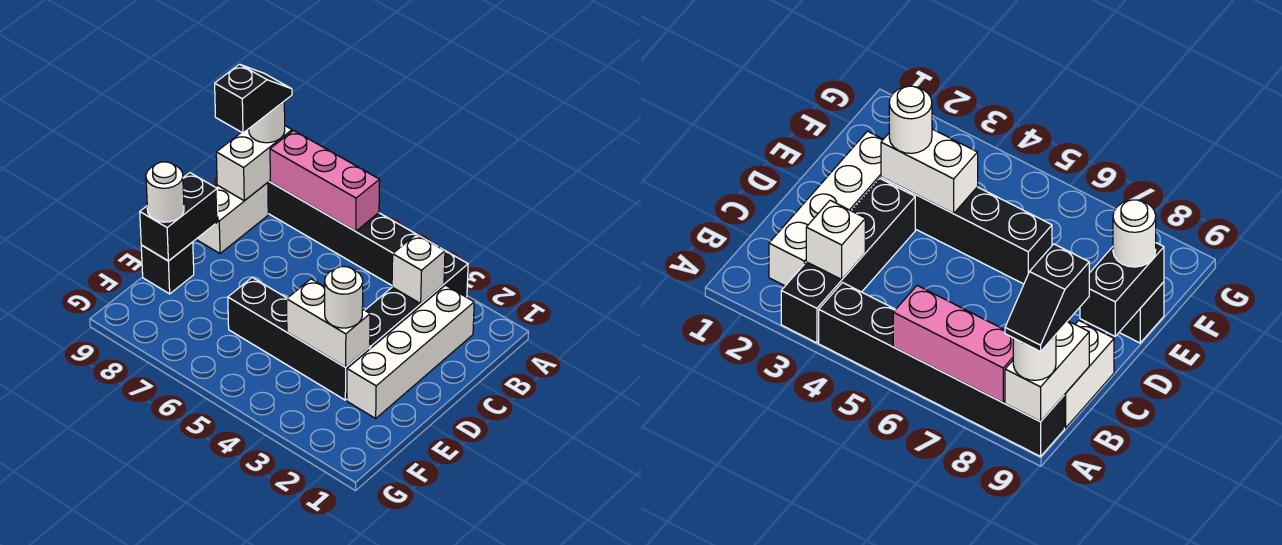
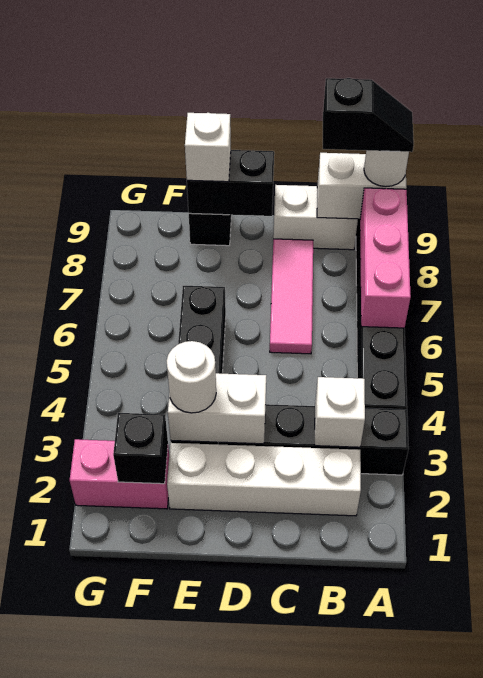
none -> pink tile C6:C8 level 1
white brick E3:E4 level 2 -> white brick D3:E3 level 2
white round brick E9 level 3 -> white brick E9 level 3
none -> pink brick F2:G2 level 1
none -> black brick F2 level 2

